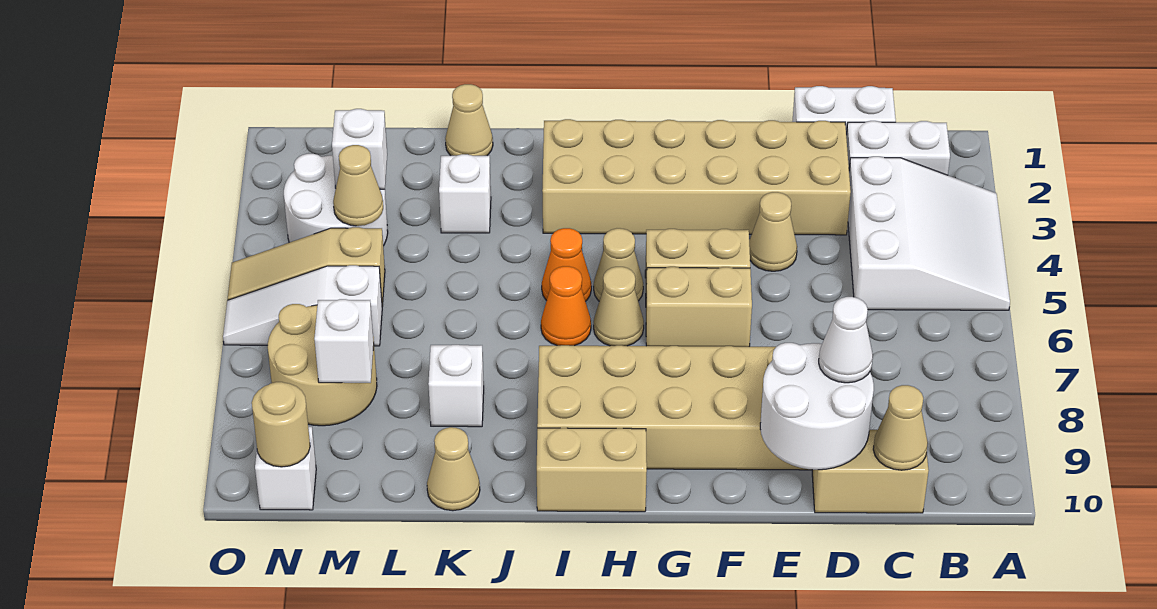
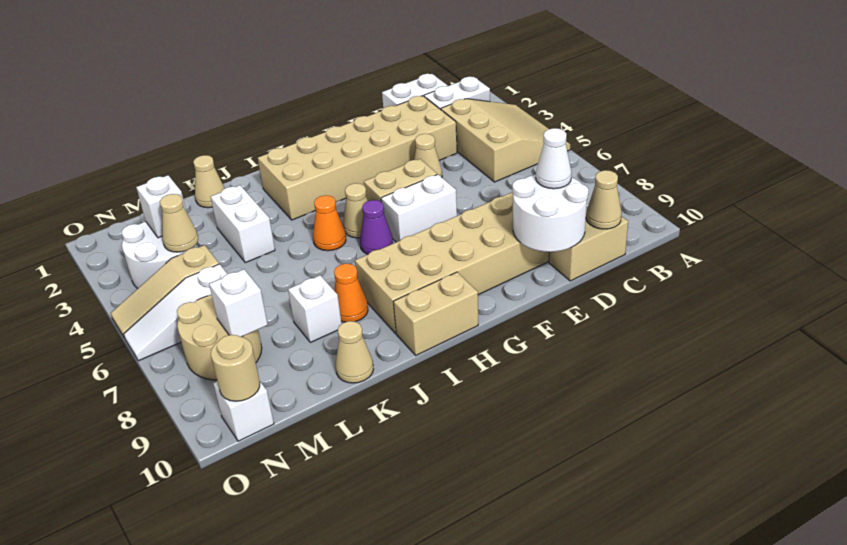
white slope A3:C5 level 1 top C -> tan slope A3:C5 level 1 top C
tan brick F6:G6 level 1 -> white brick F6:G6 level 1
tan cone H6 level 1 -> purple cone H6 level 1
orange cone I6 level 1 -> orange cone J8 level 1
white brick K3 level 1 -> white brick K3:K4 level 1

